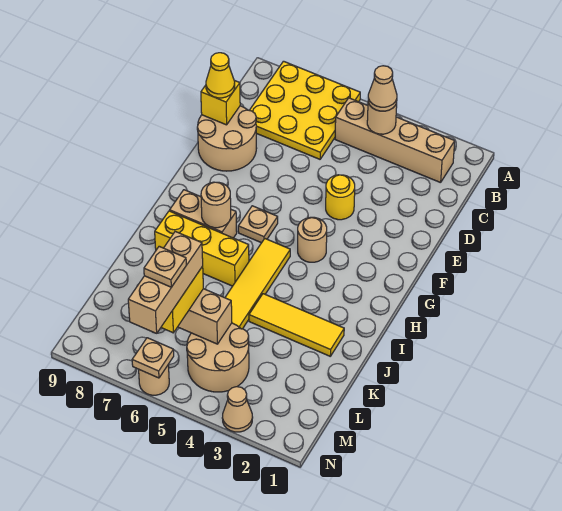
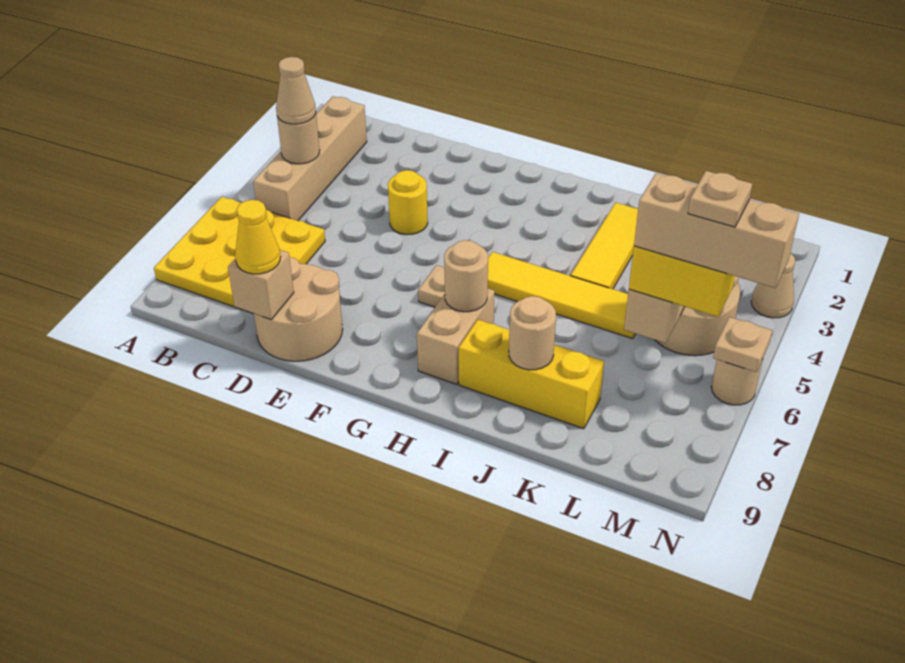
yellow brick D9 level 2 -> tan brick D9 level 2
tan round brick G4 level 1 -> tan round brick J8 level 2
yellow brick I6:I8 level 1 -> yellow brick I8:K8 level 1

